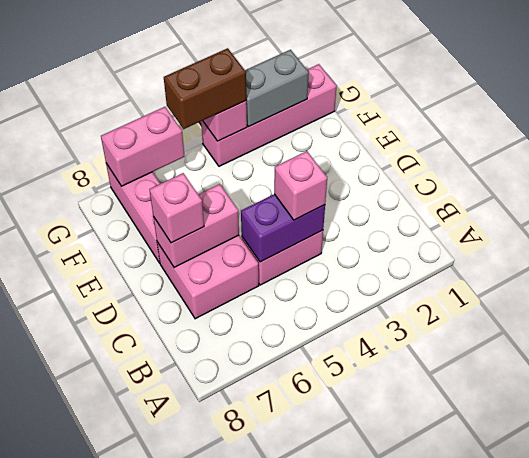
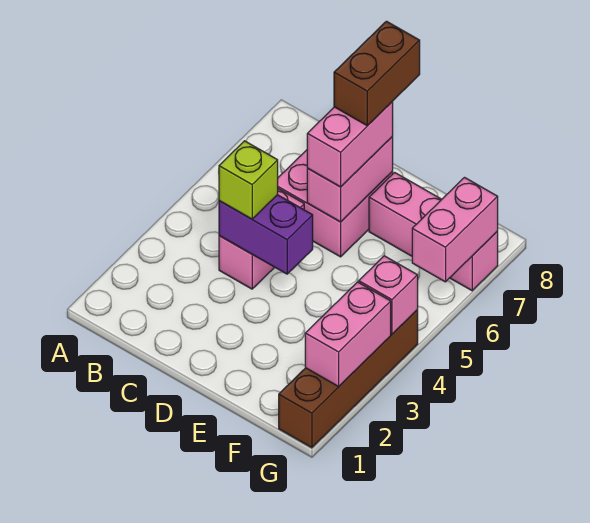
purple brick C4:C5 level 2 -> purple brick C4:D4 level 2
pink brick C4 level 3 -> lime brick C4 level 3
pink brick D7 level 3 -> pink brick D6:D7 level 3
pink brick G1:G4 level 1 -> brown brick G1:G4 level 1
grey brick G2:G3 level 2 -> pink brick G2:G3 level 2
brown brick G4:G5 level 3 -> brown brick D7:D8 level 4

